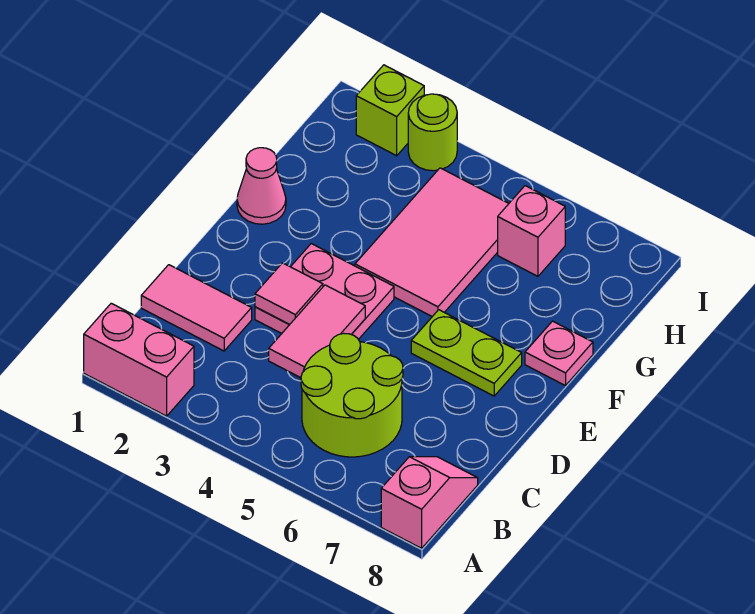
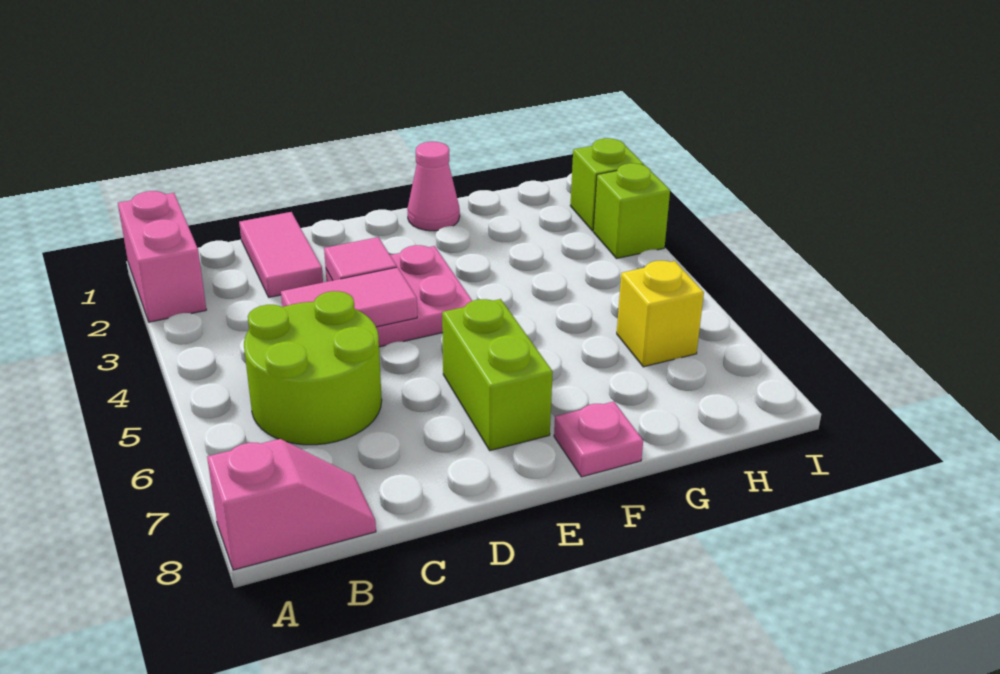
lime plate E6:E7 level 1 -> lime brick E6:E7 level 1
pink tile F4:H5 level 1 -> none
pink brick H6 level 1 -> yellow brick H6 level 1
lime round brick I3 level 1 -> lime brick I3 level 1

